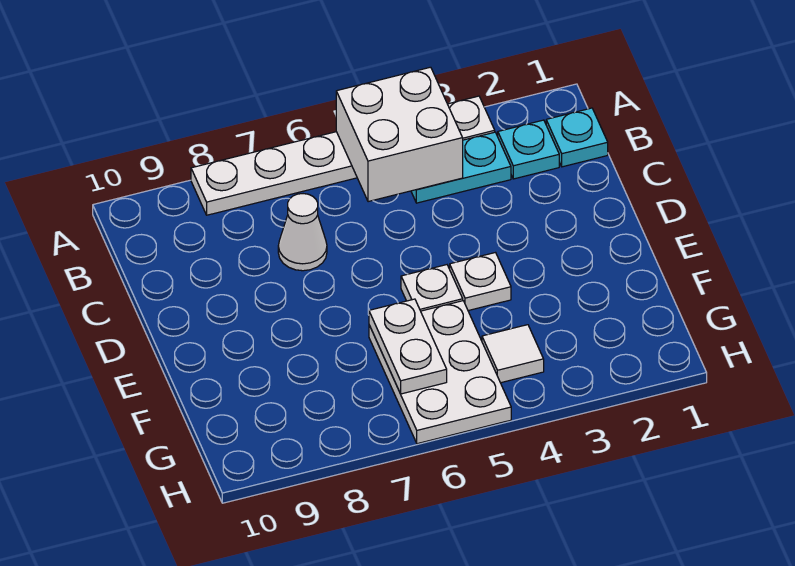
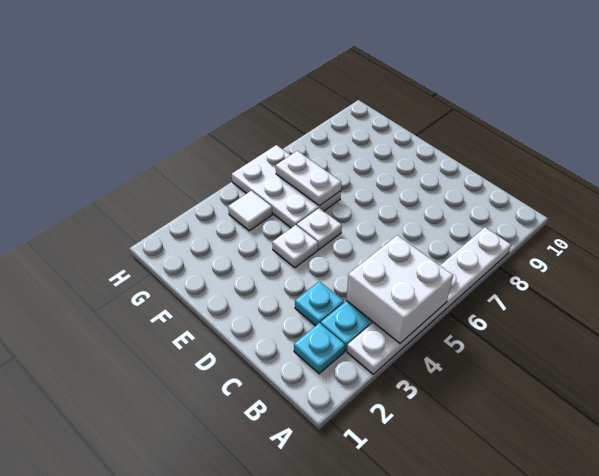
cyan plate B1 level 1 -> cyan plate C3 level 1
white cone C7 level 1 -> none

